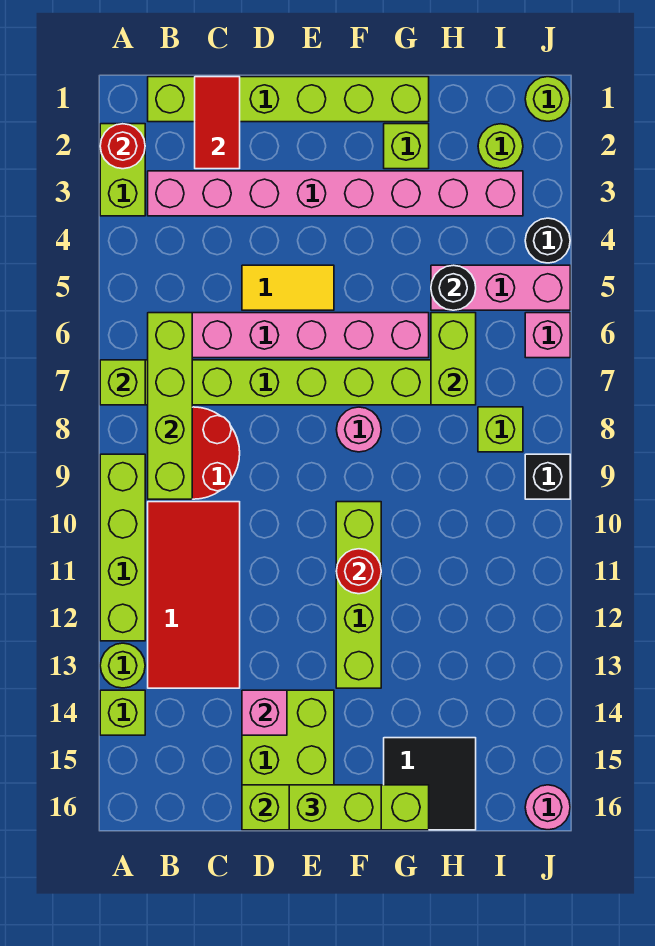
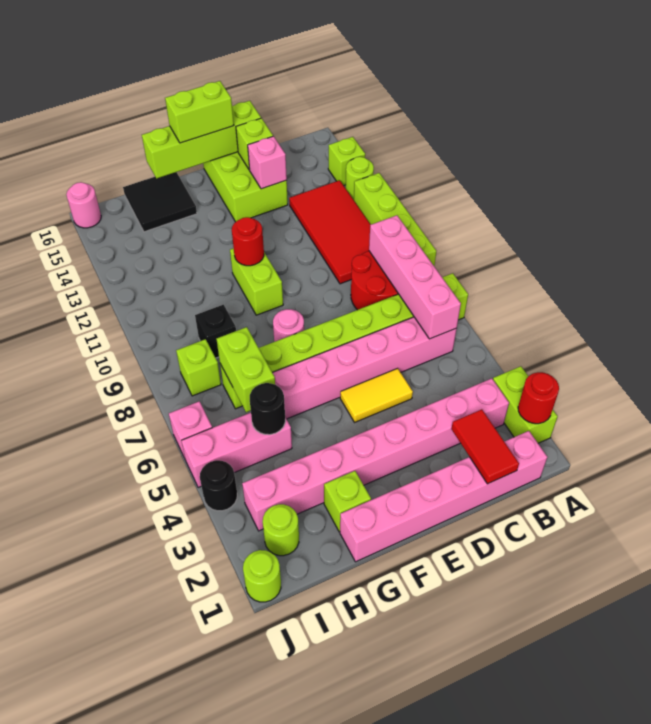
lime brick A7 level 2 -> lime brick D15 level 2
lime brick B1:G1 level 1 -> pink brick B1:G1 level 1
lime brick B6:B9 level 2 -> pink brick B6:B9 level 2
lime brick F10:F13 level 1 -> lime brick F10:F11 level 1
black brick J9 level 1 -> black brick H9 level 1

